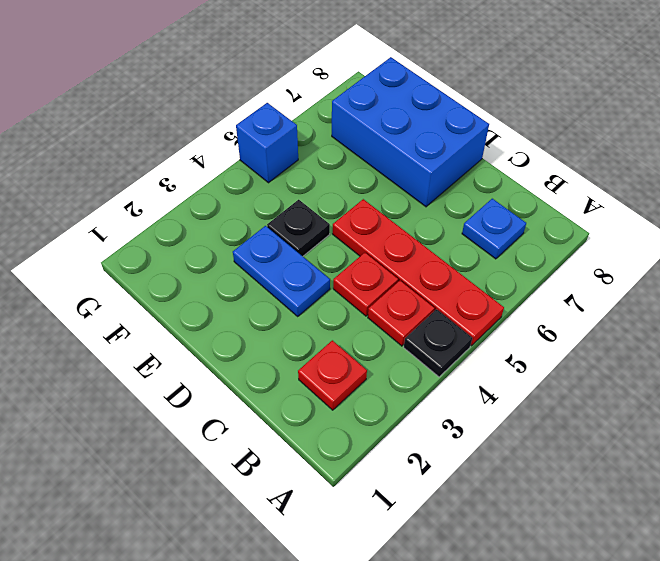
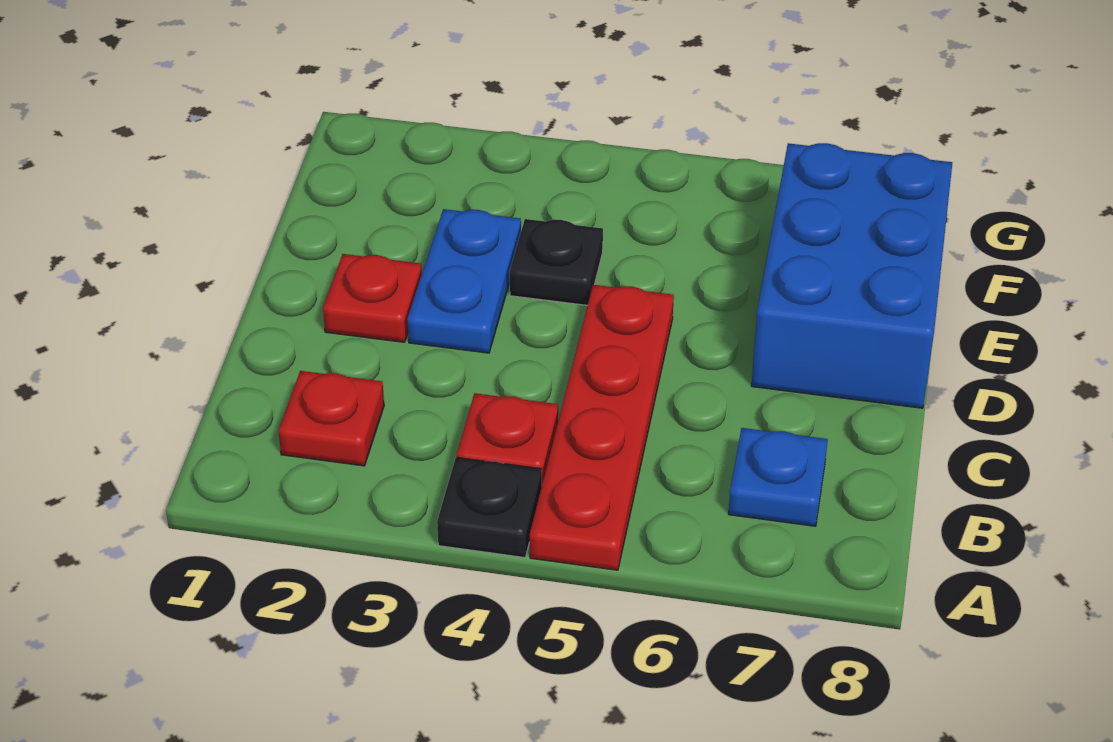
red plate C4 level 1 -> red plate D2 level 1
blue brick G5 level 1 -> none

